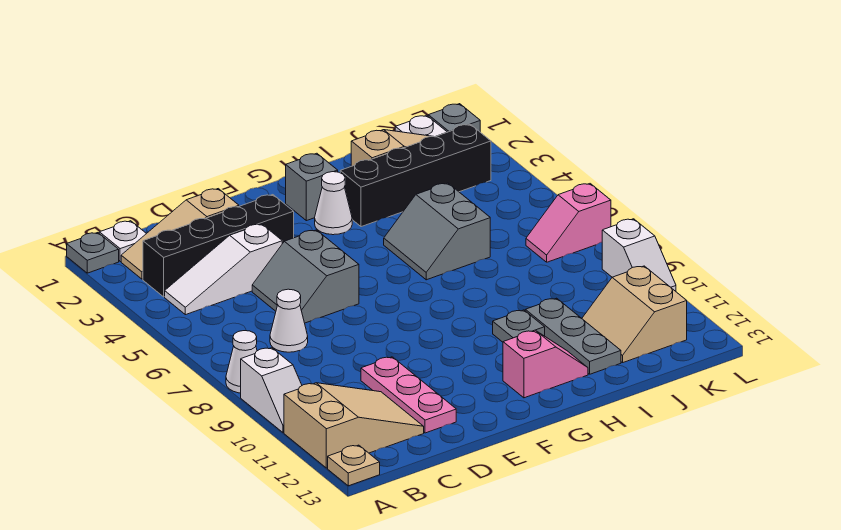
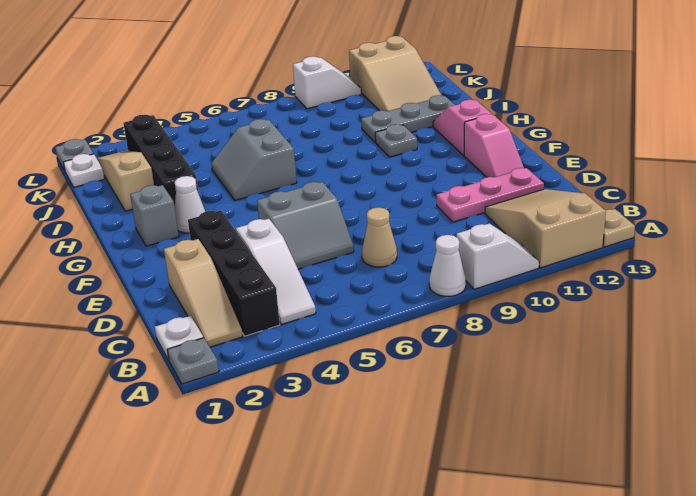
white cone C7 level 1 -> tan cone C7 level 1
grey slope H5:I6 level 1 top I -> grey slope H5:I6 level 1 top 6
tan slope J11:K12 level 1 top K -> tan slope J11:L12 level 1 top L
pink slope K7:L7 level 1 top L -> pink slope E12:F12 level 1 top F

